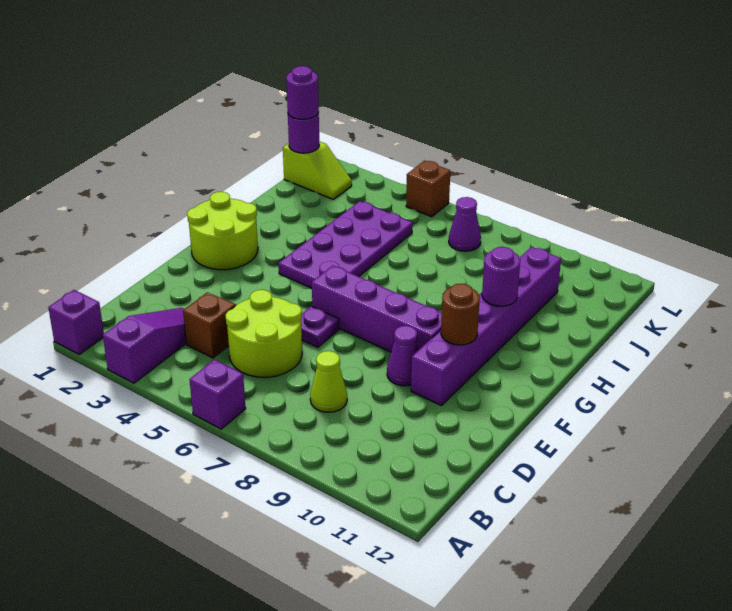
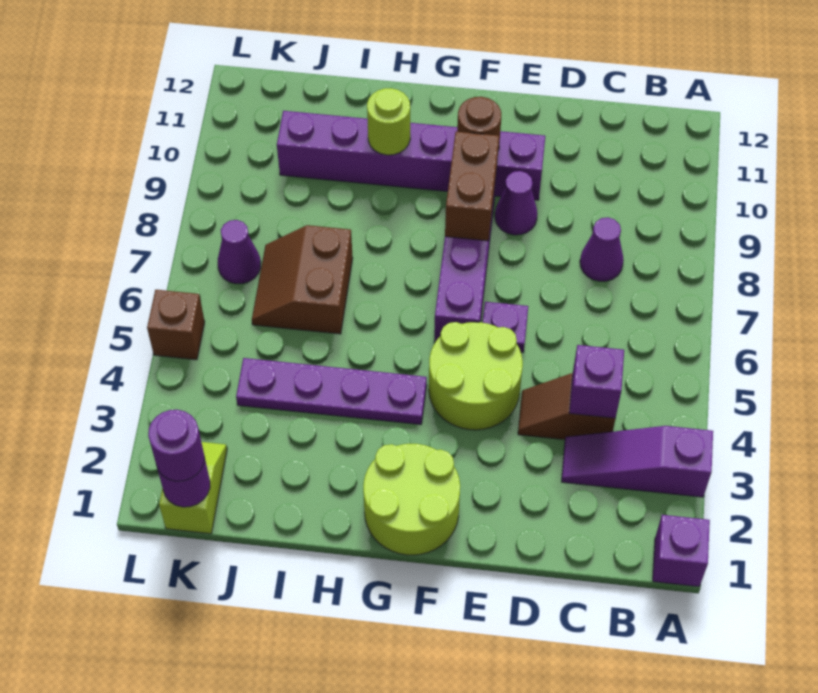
purple brick A6 level 1 -> purple brick C4 level 2
lime round brick C5:D6 level 1 -> lime round brick E4:F5 level 1
lime cone C8 level 1 -> purple cone C8 level 1
none -> brown brick F8:F9 level 2
purple plate G4:J5 level 1 -> purple plate G4:J4 level 1
purple round brick H10 level 2 -> lime round brick H10 level 2
none -> brown slope I6:J7 level 1 top I

